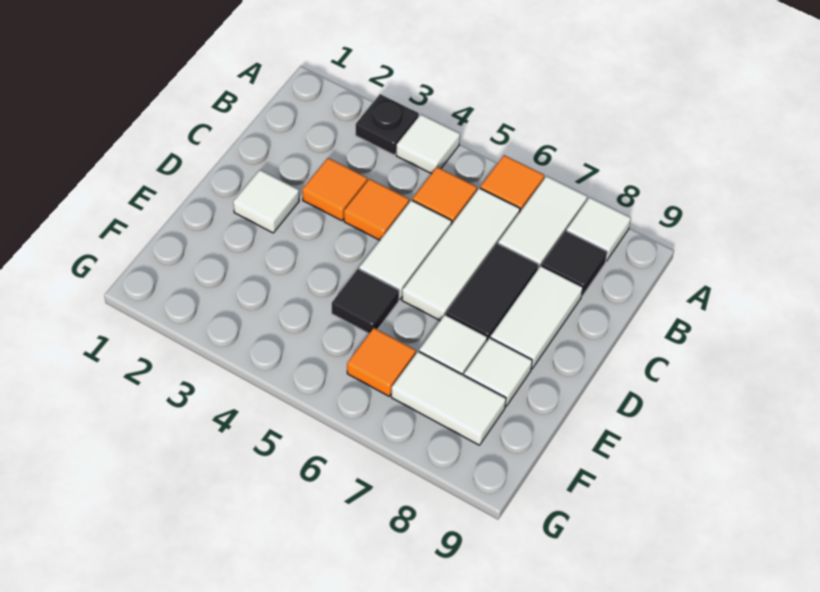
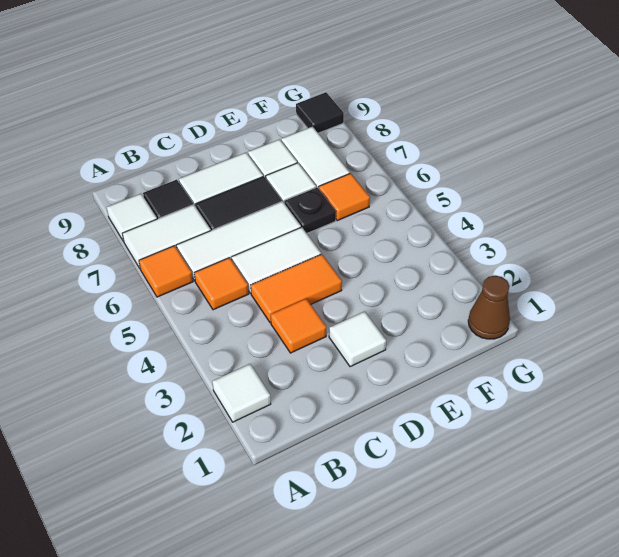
black plate A3 level 1 -> black plate E6 level 1
white tile A4 level 1 -> white tile A2 level 1
orange tile C4 level 1 -> orange tile C4:D4 level 1
black tile E5 level 1 -> black tile G9 level 1
none -> brown cone G1 level 1

